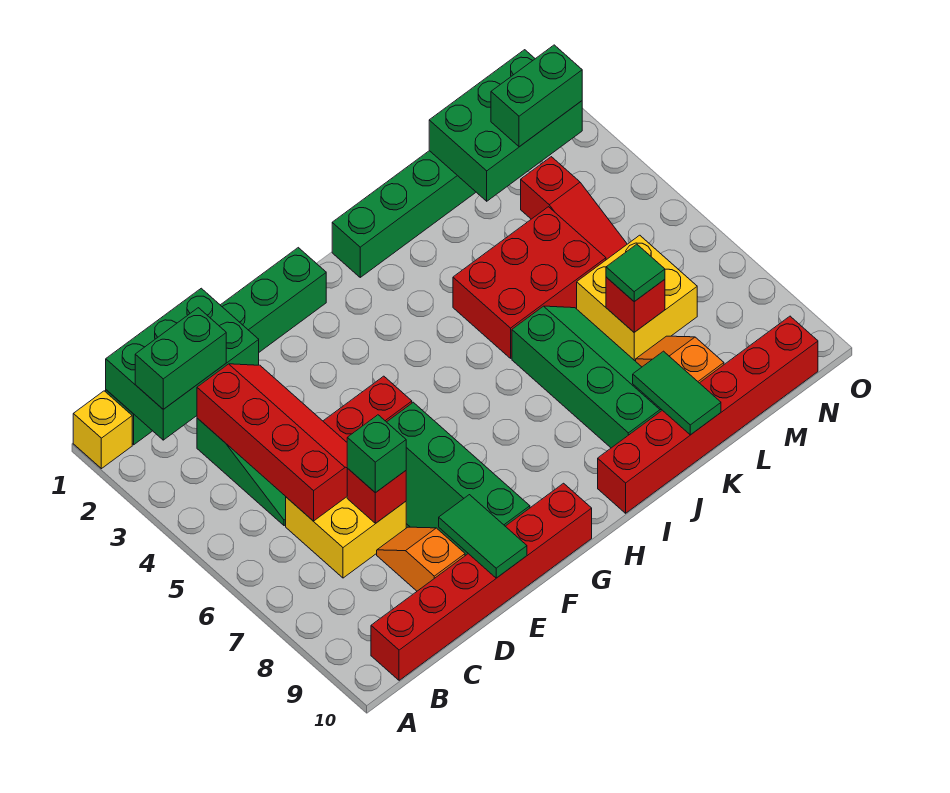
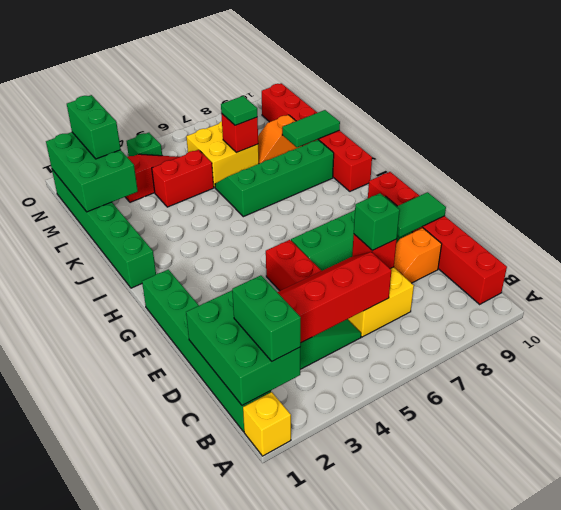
red brick J4:L5 level 1 -> red brick L4:L5 level 1
none -> green brick N4 level 1

